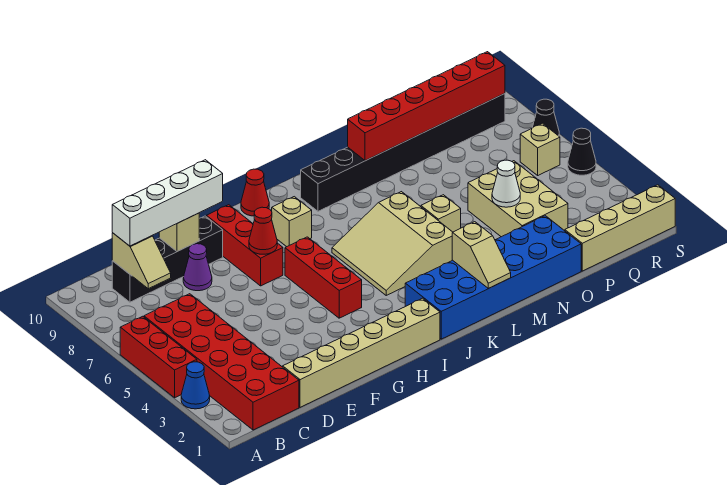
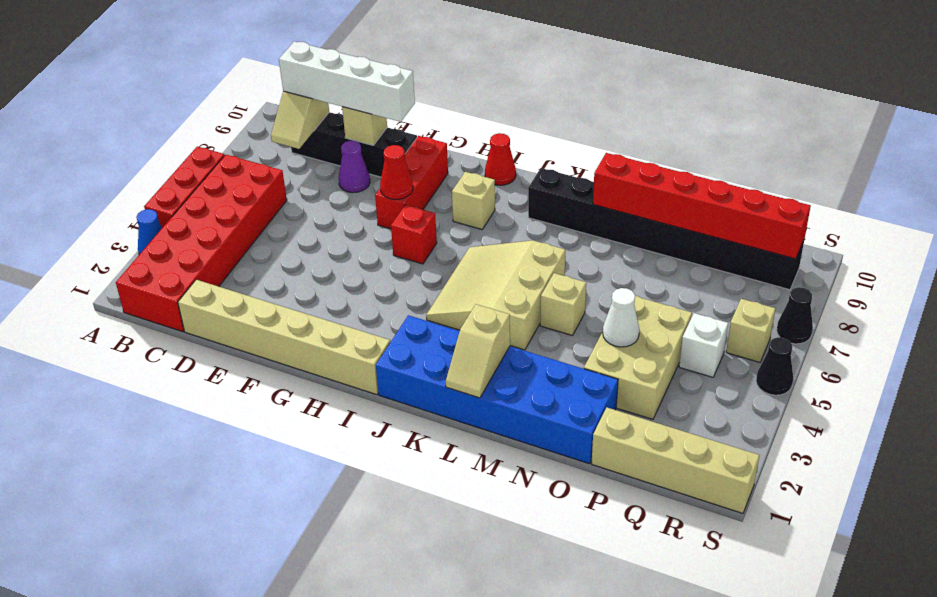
red brick H4:H6 level 1 -> red brick H6 level 1
none -> white brick Q5 level 1

